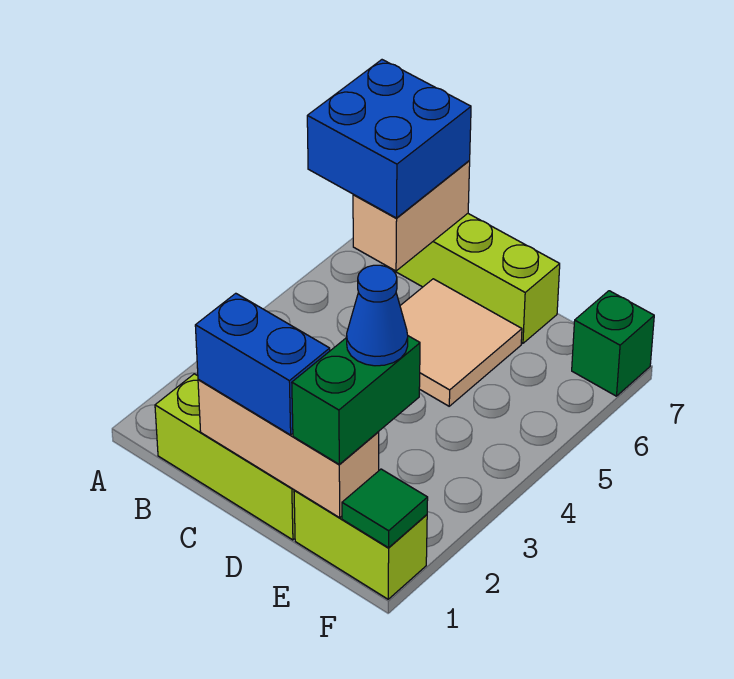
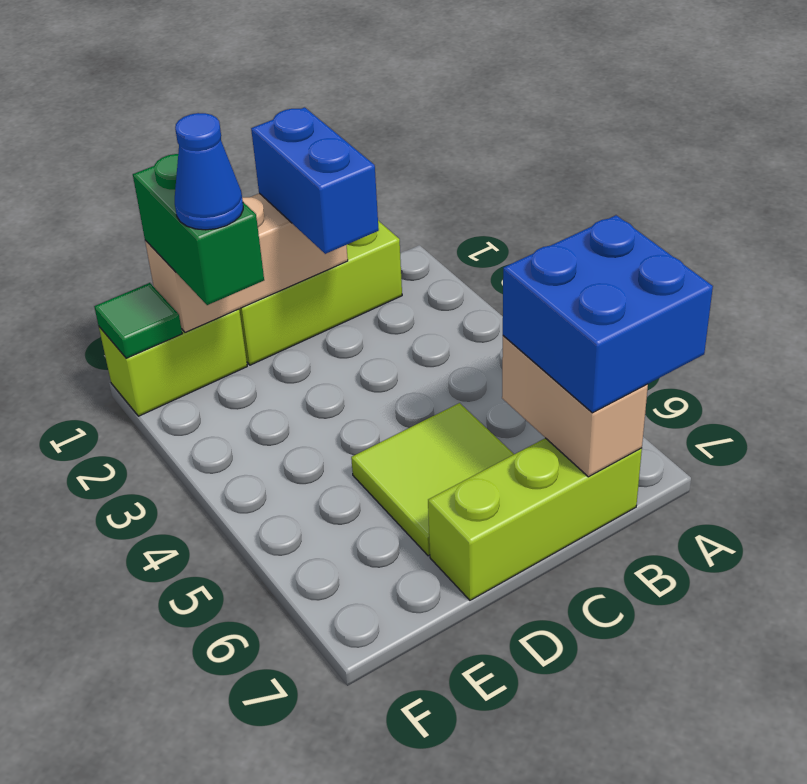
blue brick C1:D1 level 3 -> blue brick C1:C2 level 3
tan tile C5:D6 level 1 -> lime tile C5:D6 level 1
green brick F7 level 1 -> none

